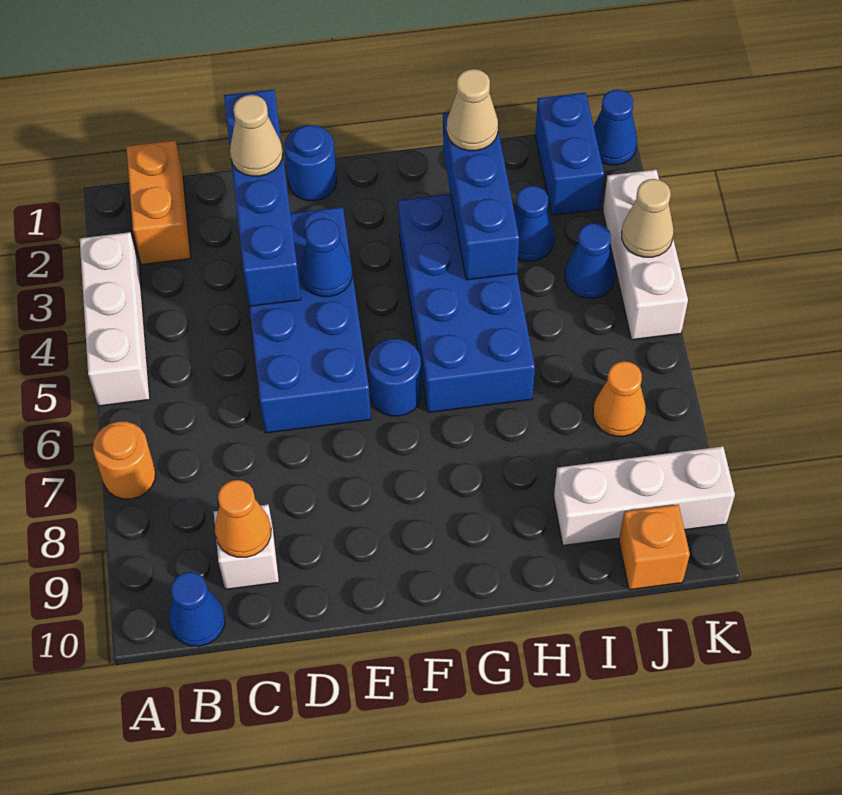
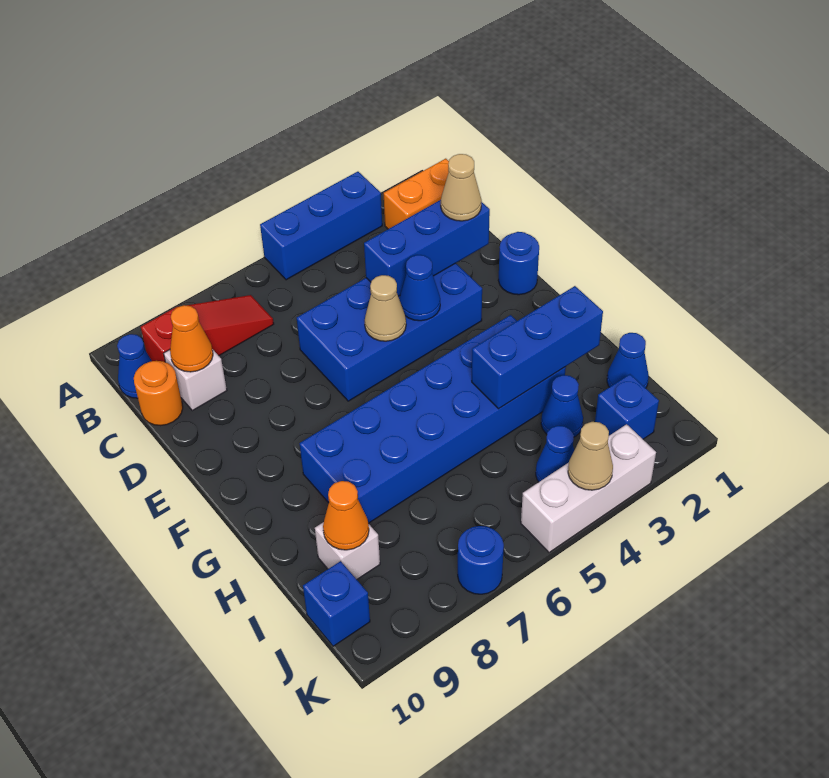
white brick A3:A5 level 1 -> blue brick A3:A5 level 1
orange round brick A7 level 1 -> orange round brick C10 level 1
none -> red slope B7:B9 level 1 top 9
blue brick D1:D4 level 2 -> blue brick D2:D4 level 2
blue round brick F6 level 1 -> blue round brick K7 level 1
blue brick G3:H6 level 1 -> blue brick G3:H8 level 1
tan cone H2 level 3 -> tan cone E5 level 2
white brick I9:K9 level 1 -> white brick I9 level 1
blue brick J1:J2 level 1 -> blue brick J2 level 1
orange cone J7 level 1 -> orange cone I9 level 2
orange brick J10 level 1 -> blue brick J10 level 1
blue cone K1 level 1 -> blue cone I1 level 1

